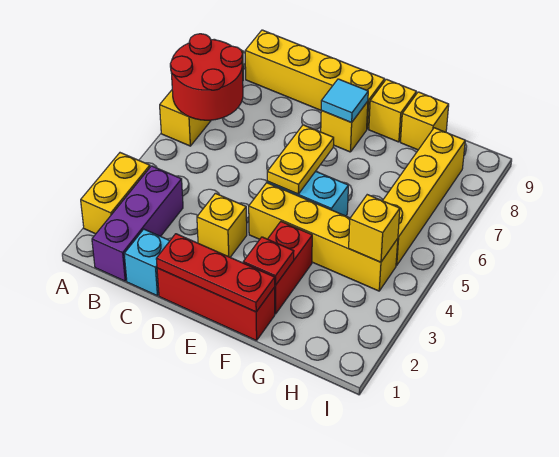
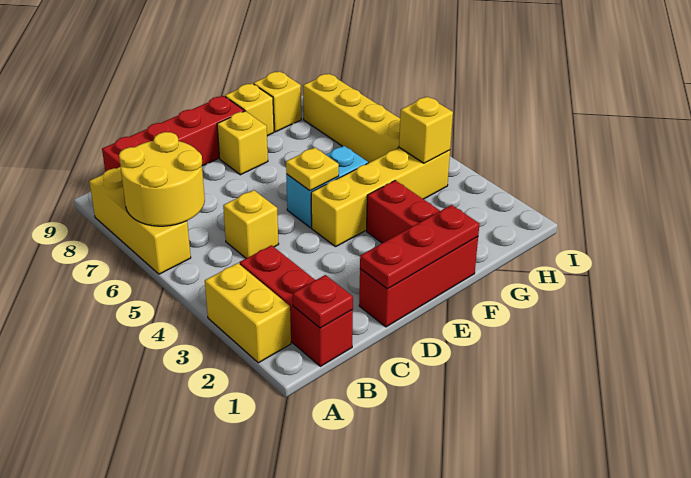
red round brick A6:B7 level 2 -> yellow round brick A6:B7 level 2
purple brick B1:B3 level 1 -> red brick B1:B3 level 1
yellow brick B9:E9 level 1 -> red brick B9:E9 level 1
cyan brick C1 level 1 -> none
yellow brick D3 level 1 -> yellow brick C5 level 1
yellow plate E5:E6 level 2 -> yellow plate E5 level 2
cyan tile E8 level 2 -> none
red plate F2 level 2 -> red plate B1 level 2

